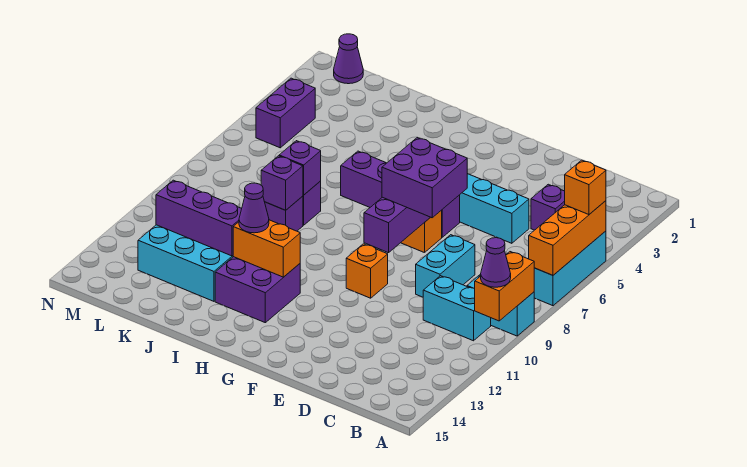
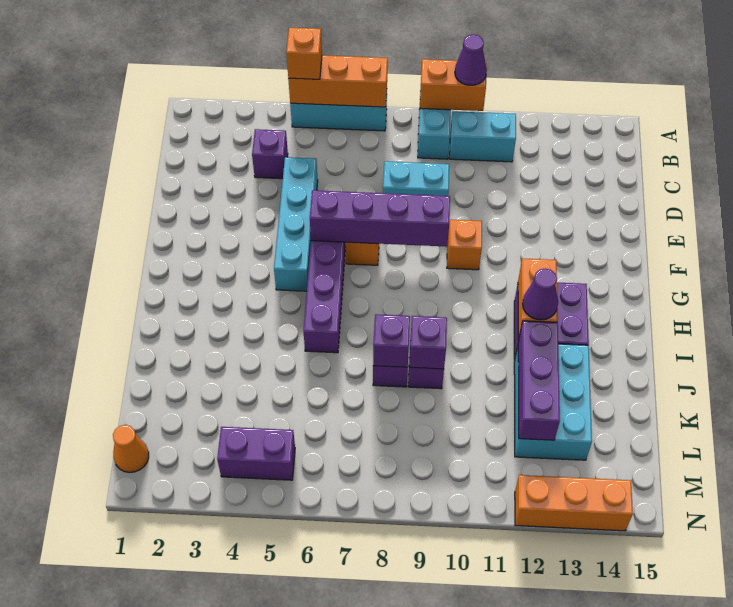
cyan brick B10:C10 level 1 -> cyan brick B10:B11 level 1
purple brick E7:F8 level 3 -> none
purple cone M1 level 1 -> orange cone M1 level 1
none -> orange brick N12:N14 level 1

